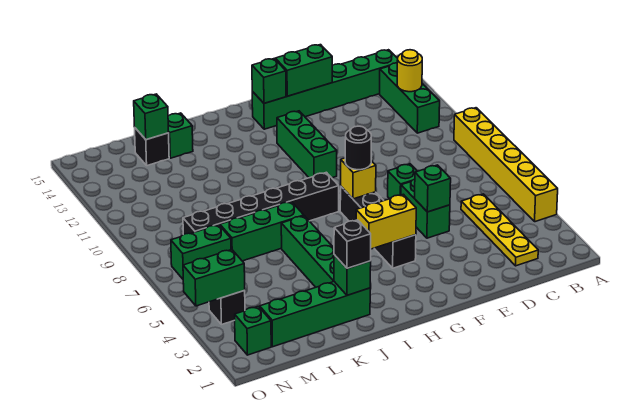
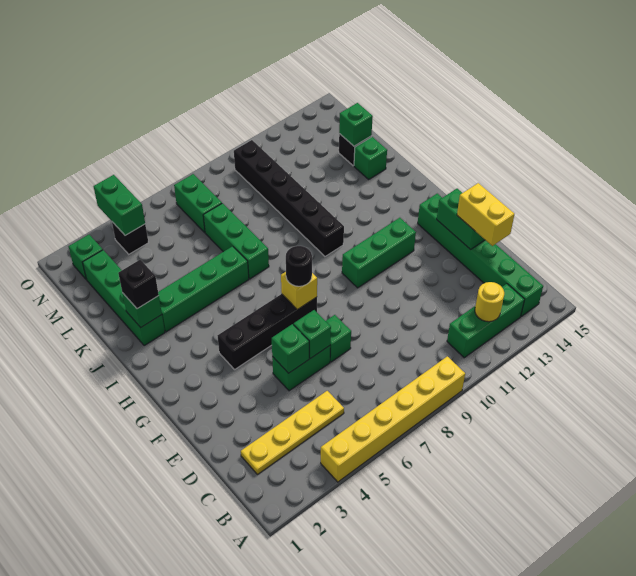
yellow brick G4:H4 level 2 -> yellow brick D14:E14 level 3
green brick G14 level 2 -> green brick E6 level 2
black brick H8:M8 level 1 -> black brick I10:N10 level 1

